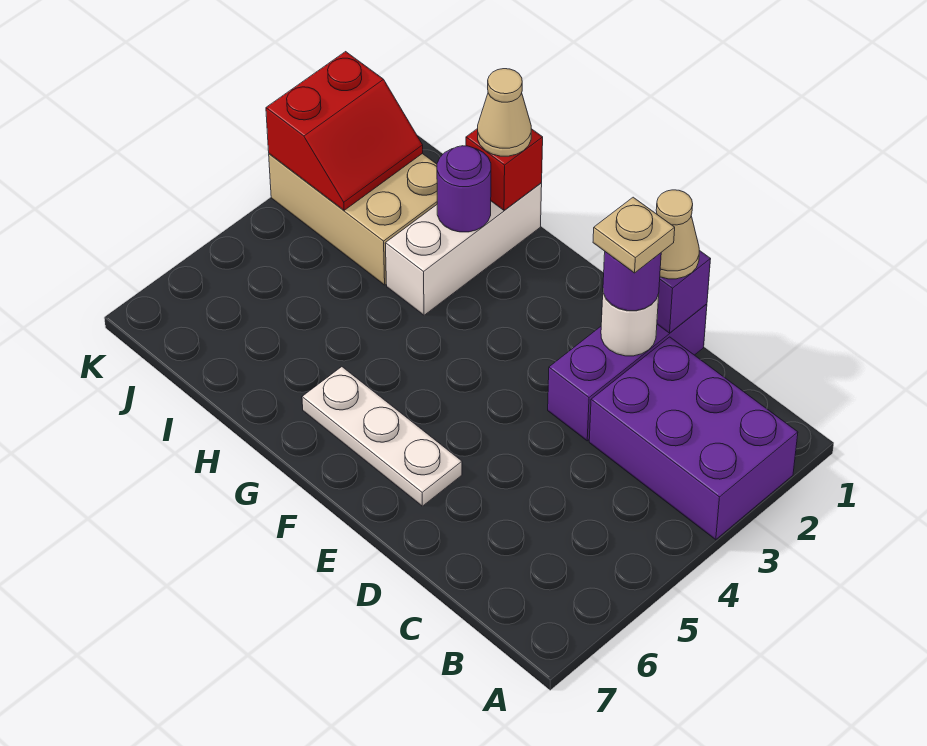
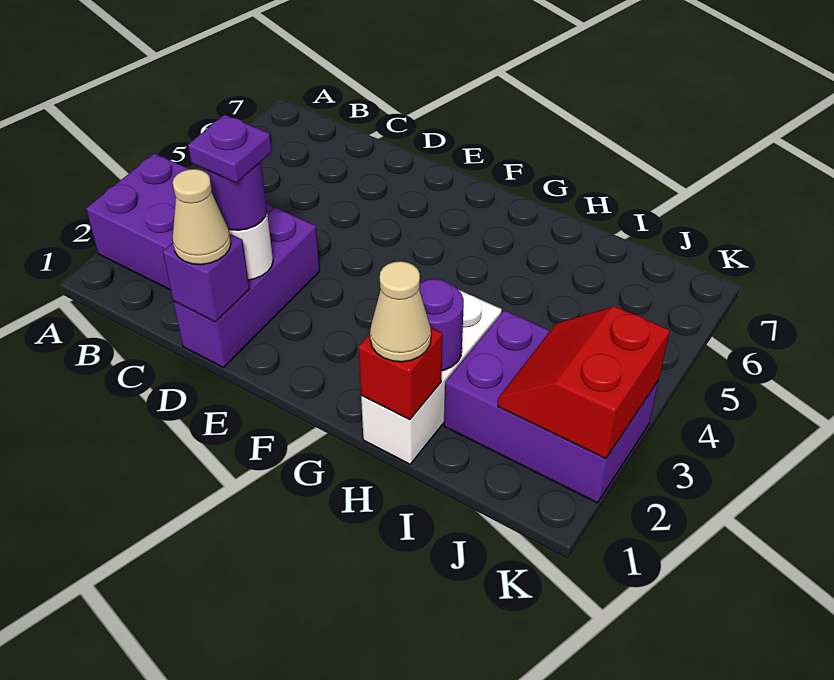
tan plate D2 level 4 -> purple plate D2 level 4
white plate E6:G6 level 1 -> none
tan brick I2:K3 level 1 -> purple brick I2:K3 level 1

